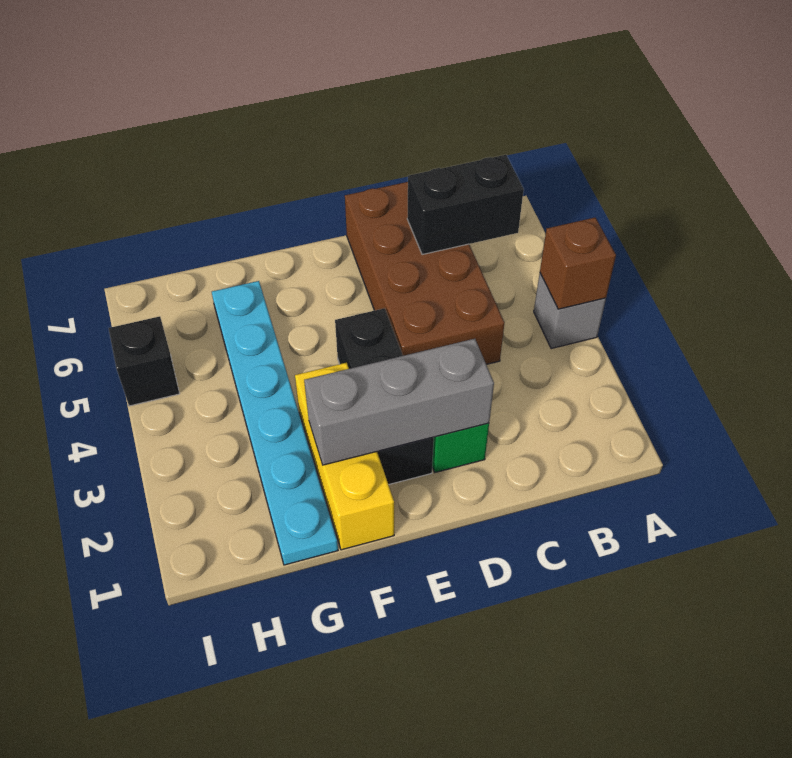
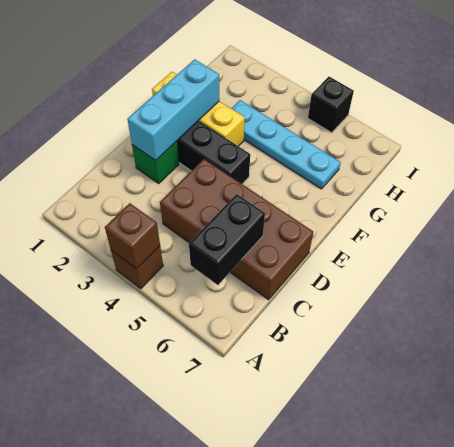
grey brick A4 level 1 -> brown brick A4 level 1
grey brick D2:F2 level 2 -> cyan brick D2:F2 level 2
cyan plate G1:G6 level 1 -> cyan plate G3:G6 level 1

